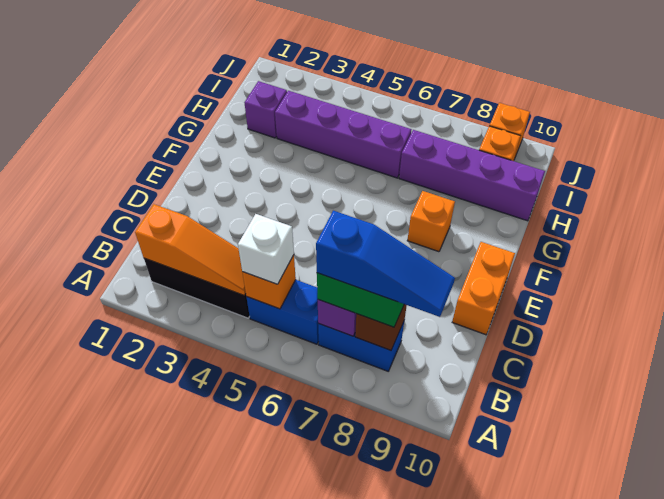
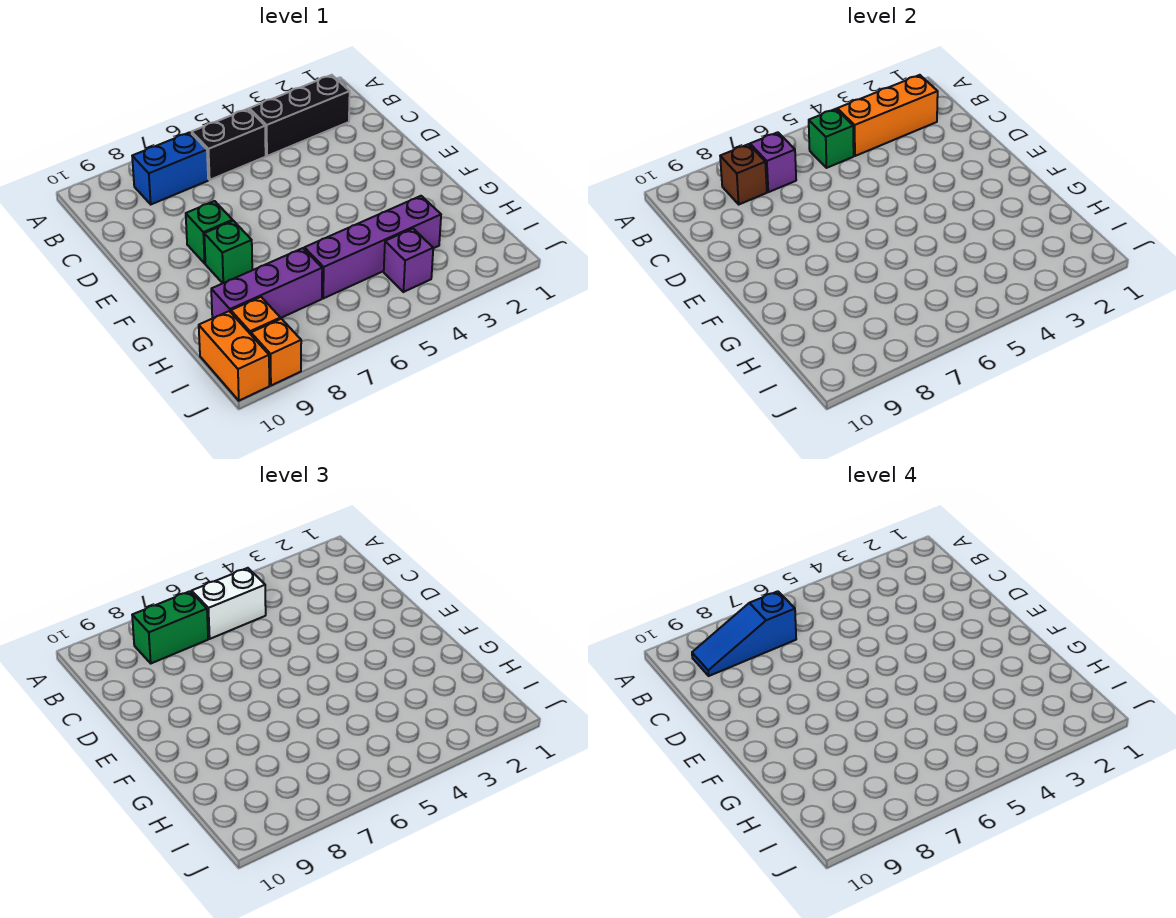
orange slope B2:B4 level 2 top 2 -> orange brick B2:B4 level 2
blue brick B5:B6 level 1 -> black brick B5:B6 level 1
orange brick B5 level 2 -> green brick B5 level 2
white brick B5 level 3 -> white brick B5:B6 level 3
orange brick D10:E10 level 1 -> orange brick I10:J10 level 1
none -> green brick E8 level 1
orange brick F8 level 1 -> green brick F8 level 1
purple brick H2 level 1 -> purple brick I4 level 1
purple brick H7:H10 level 1 -> purple brick H7:H9 level 1

